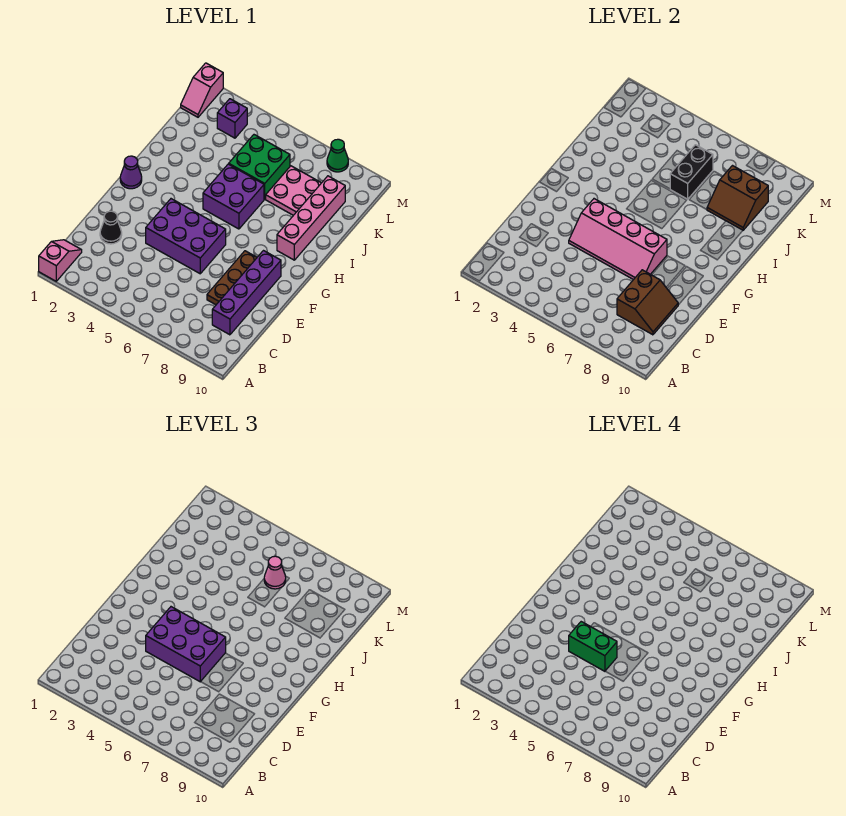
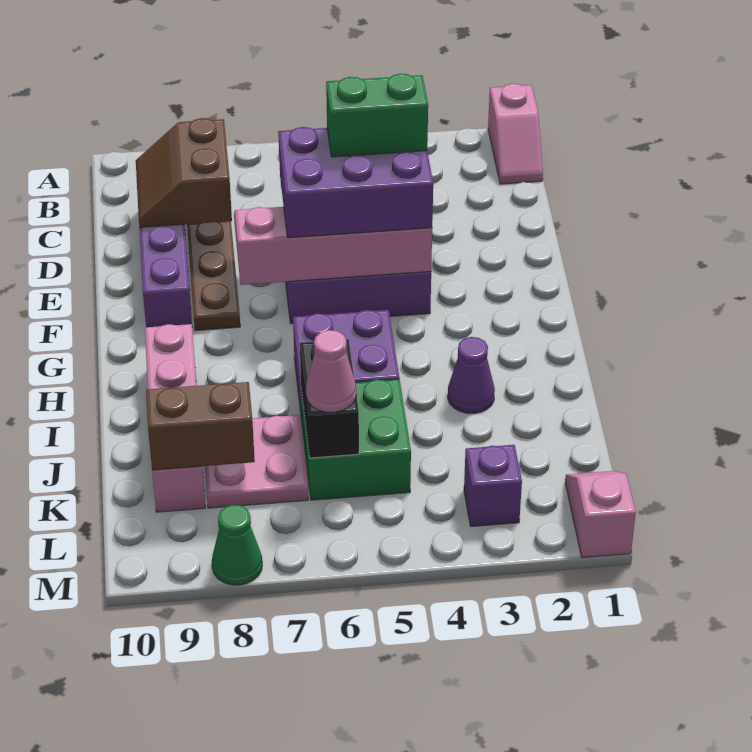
black cone D2 level 1 -> none
purple cone G1 level 1 -> purple cone I3 level 1

